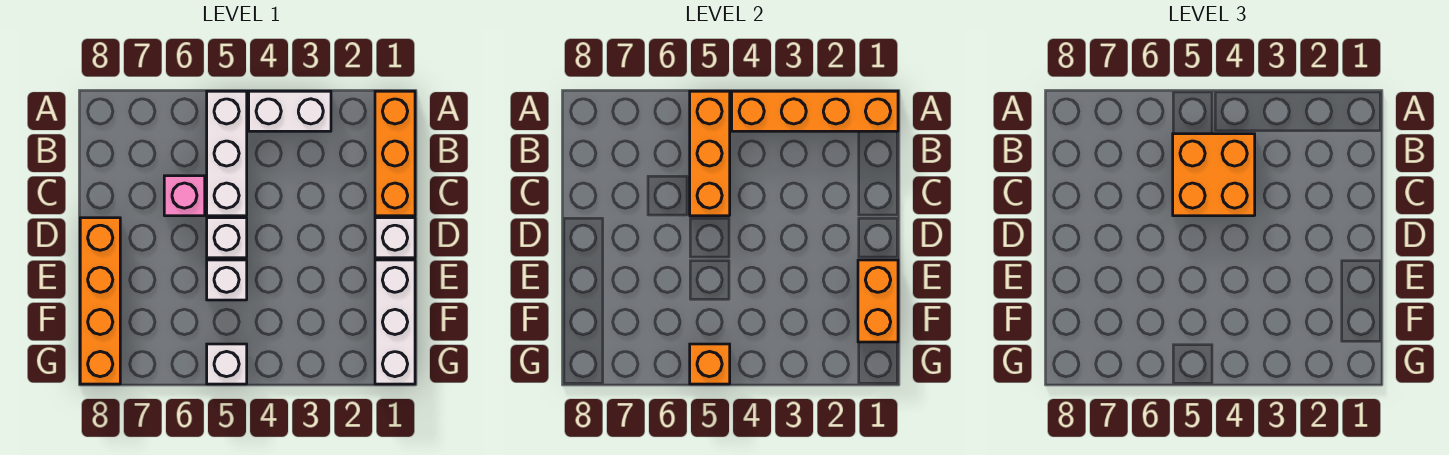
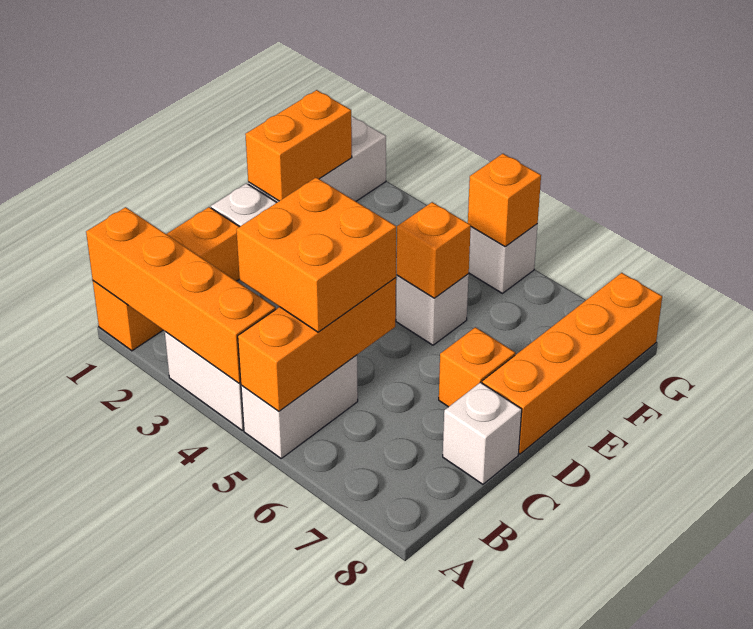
white brick A5:C5 level 1 -> white brick A5:B5 level 1
pink brick C6 level 1 -> none
white brick D5 level 1 -> white brick C8 level 1
none -> orange brick D7 level 1
none -> orange brick E5 level 2

